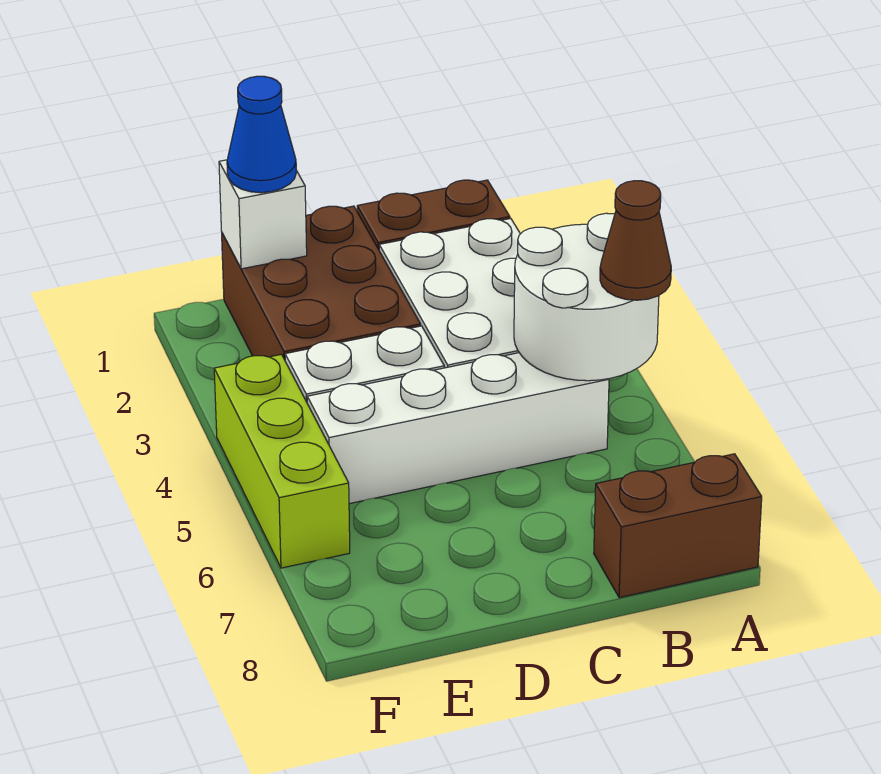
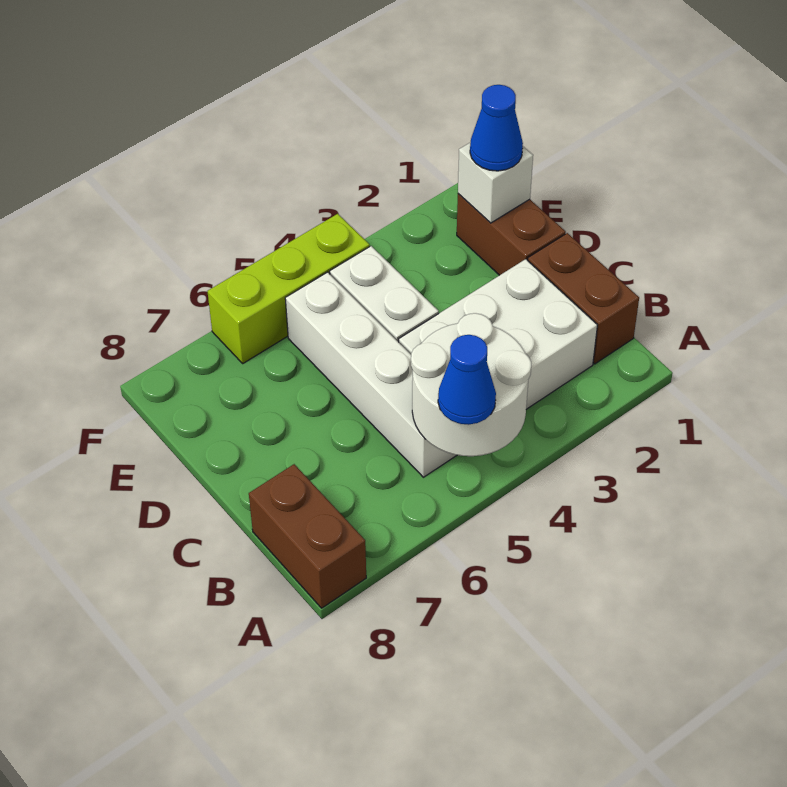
brown cone A5 level 3 -> blue cone A5 level 3
brown brick D1:E3 level 1 -> brown brick D1:E1 level 1

